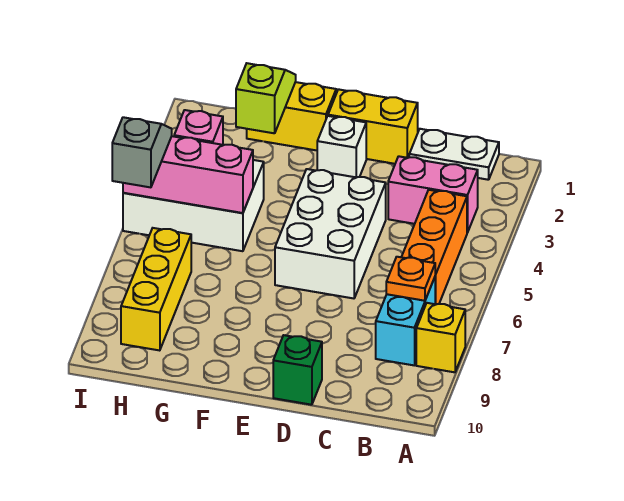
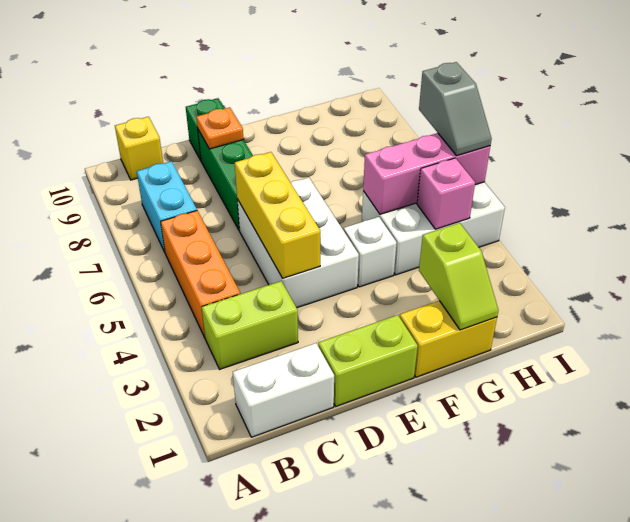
yellow brick A8 level 1 -> yellow brick B10 level 1
white plate B1:C1 level 1 -> white brick B1:C1 level 1
pink brick B3:C3 level 1 -> lime brick B3:C3 level 1
orange plate B7 level 2 -> orange plate D9 level 2
yellow brick D1:E1 level 1 -> lime brick D1:E1 level 1
none -> green brick D7:D9 level 1
white brick E2 level 1 -> white brick F4 level 1
yellow brick H7:H9 level 1 -> yellow brick D4:D6 level 2

